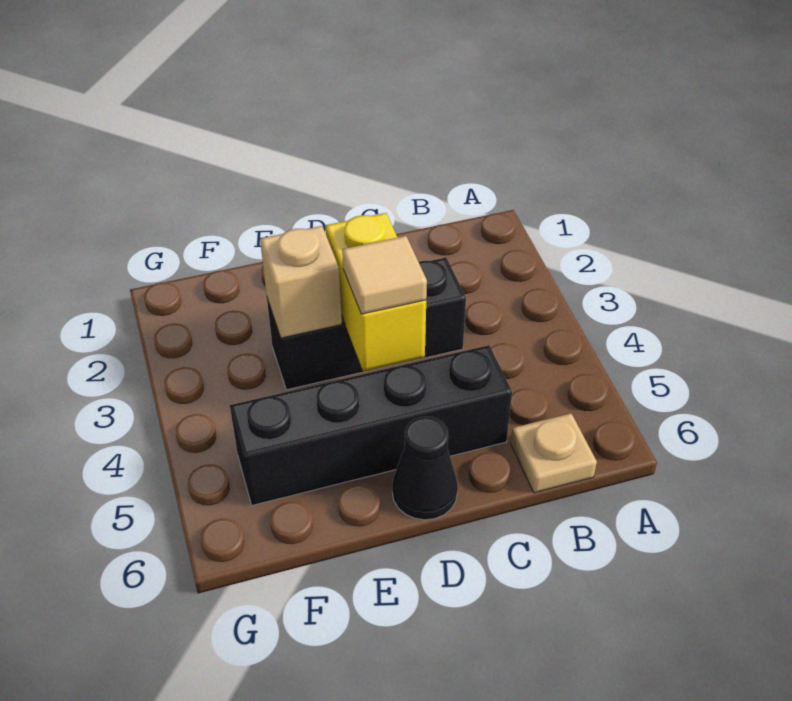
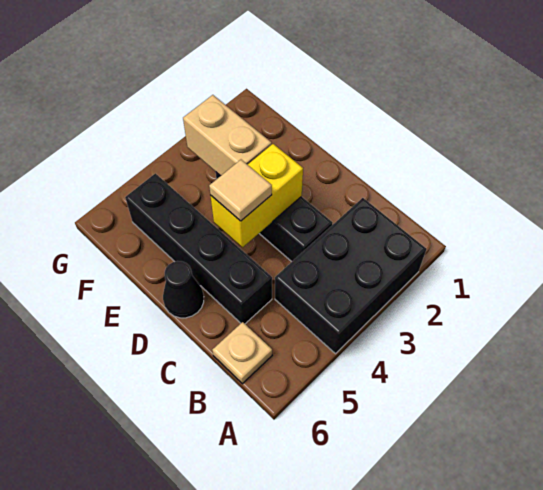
none -> black brick A2:B4 level 1
tan brick E3 level 2 -> tan brick E3:F3 level 2

